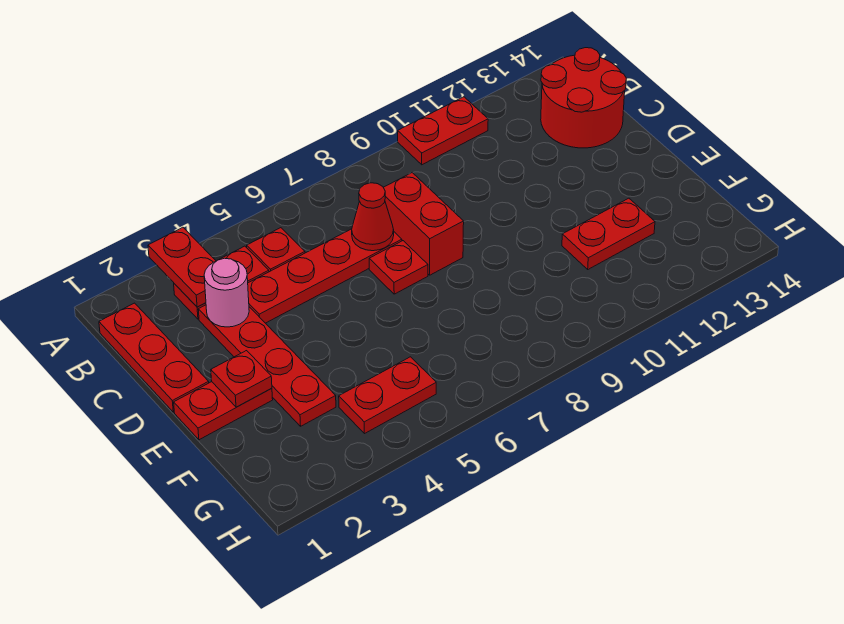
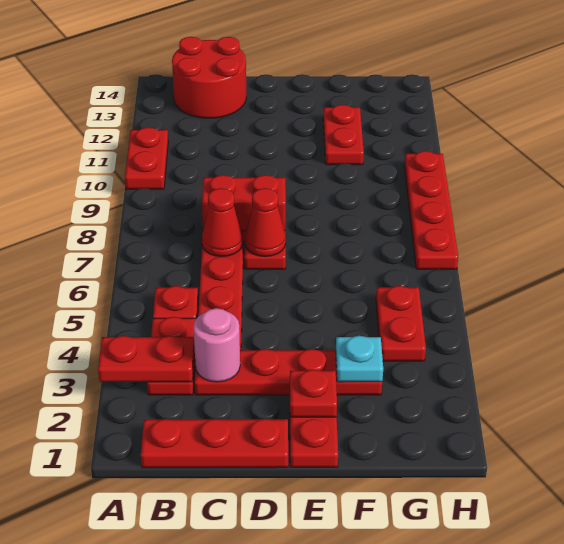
none -> red cone D7 level 2
none -> cyan plate F3 level 2
none -> red plate H7:H10 level 1

